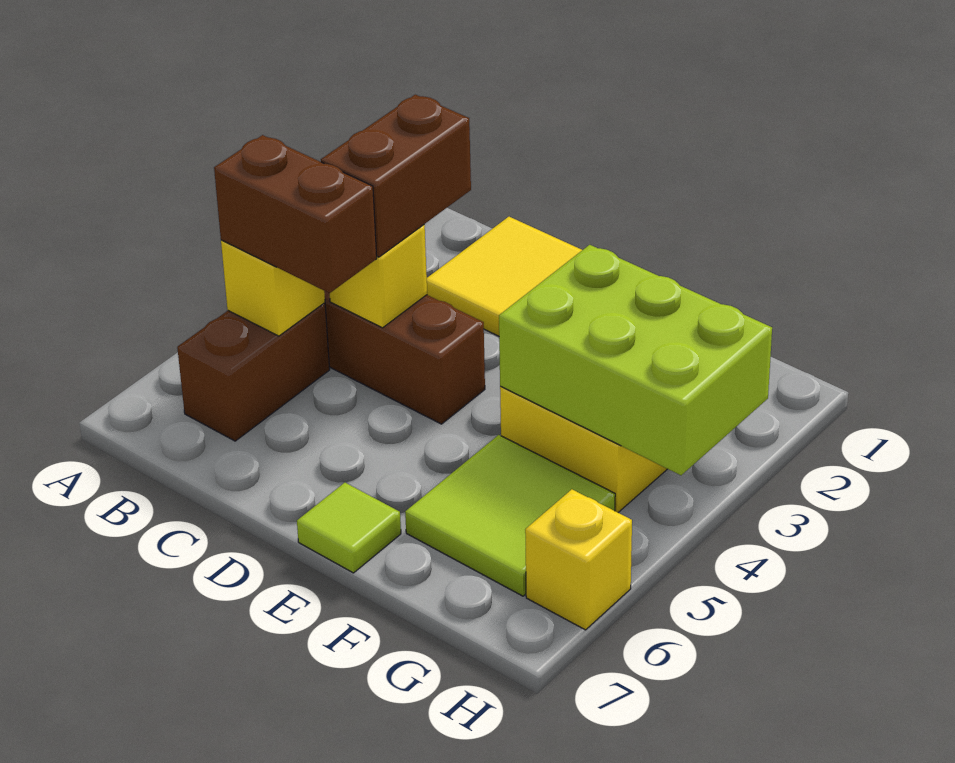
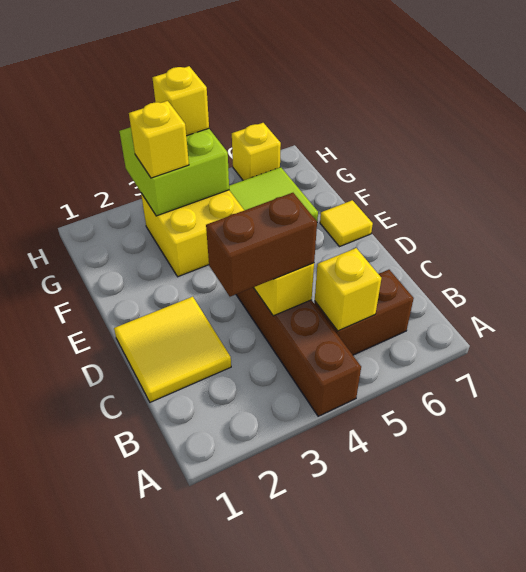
brown brick B5:C5 level 3 -> none
lime tile E7 level 1 -> yellow tile E7 level 1
lime brick F3:H4 level 2 -> lime brick G3:H4 level 2
none -> yellow brick G3 level 3
none -> yellow brick H4 level 3

